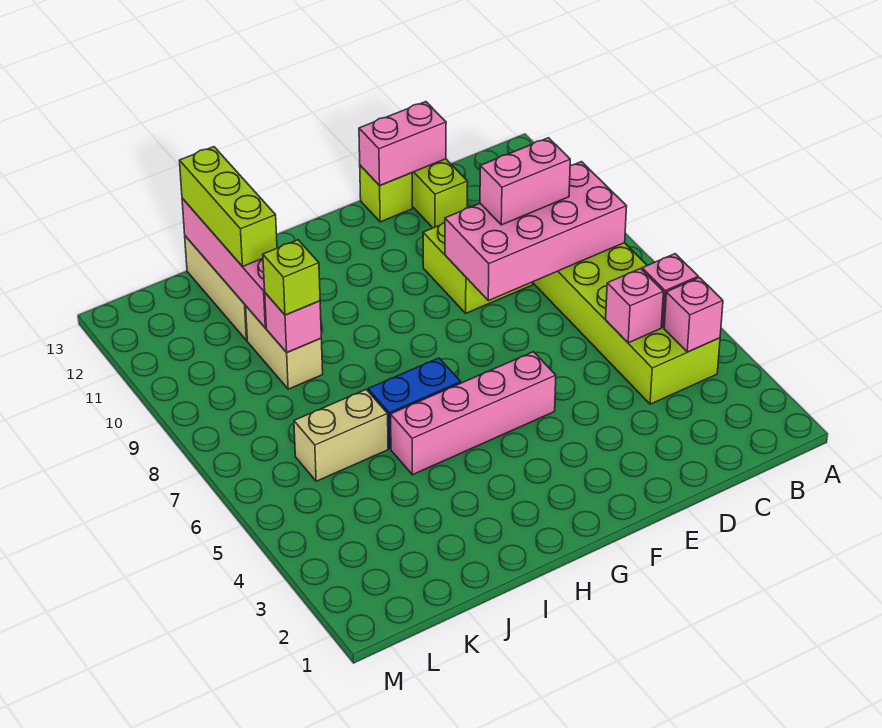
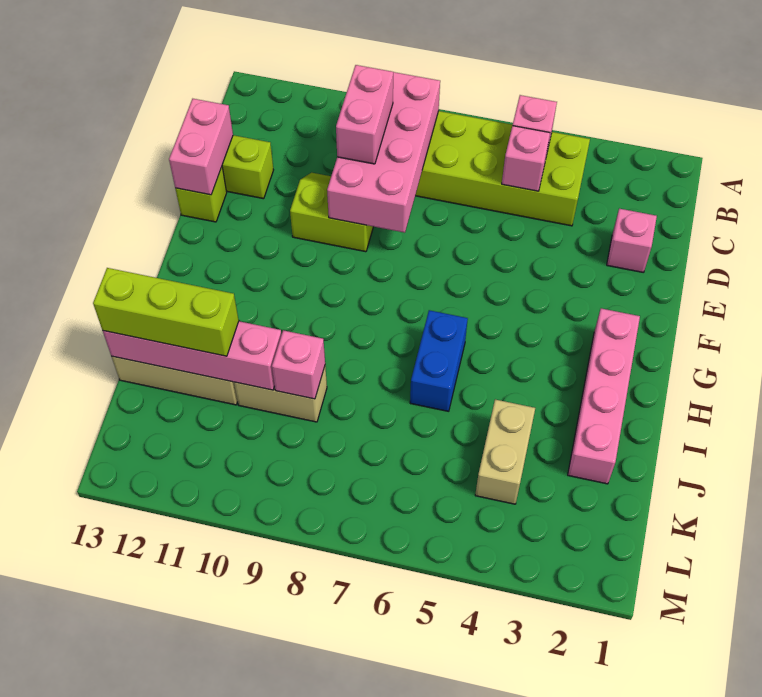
pink brick B4 level 2 -> pink brick D2 level 1
pink brick F5:I5 level 1 -> pink brick G2:J2 level 1
tan brick J6:K6 level 1 -> tan brick J4:K4 level 1
lime brick J9 level 3 -> none

